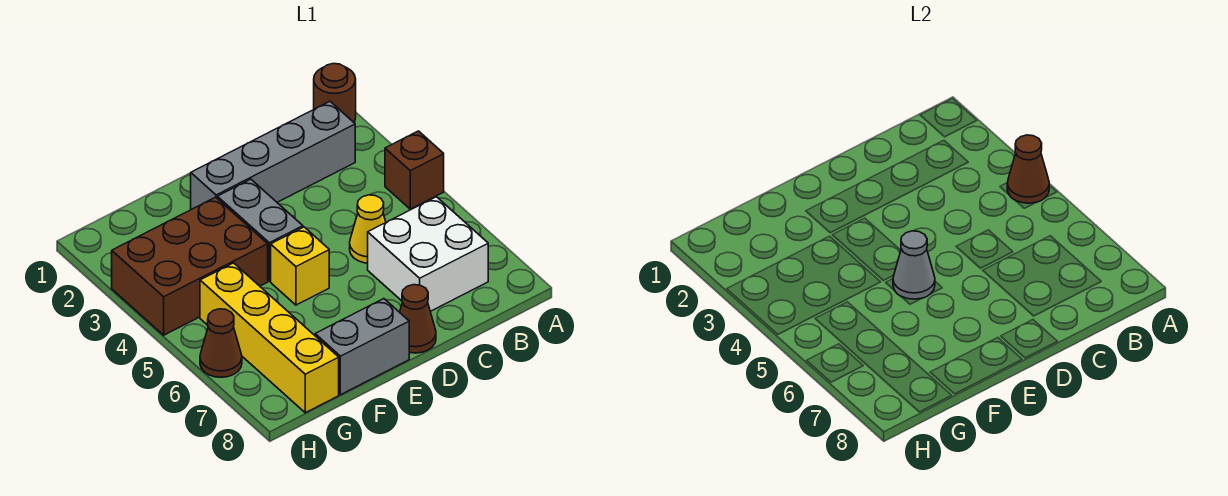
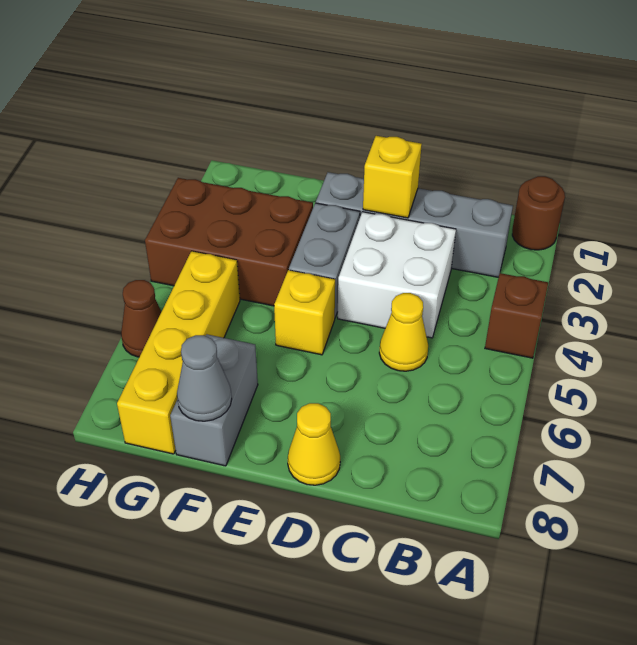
brown cone A4 level 2 -> none
white brick B6:C7 level 1 -> white brick C3:D4 level 1
none -> yellow brick D2 level 2
brown cone D8 level 1 -> yellow cone D8 level 1
grey cone E5 level 2 -> grey cone F8 level 2
grey brick E8:F8 level 1 -> grey brick F7:F8 level 1

